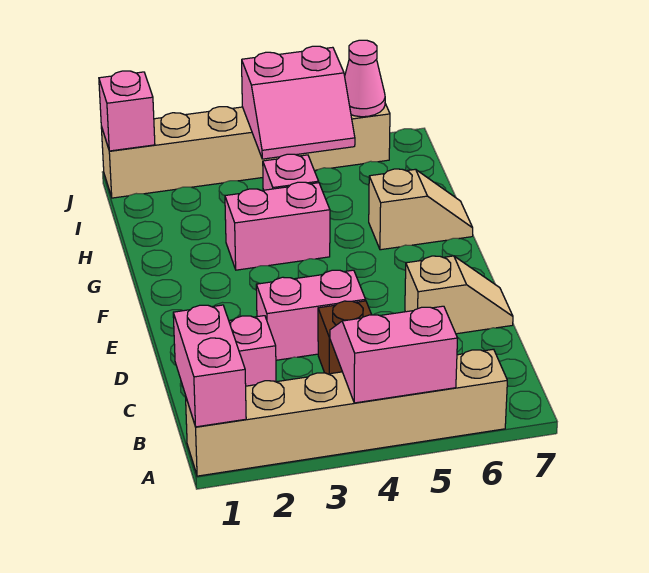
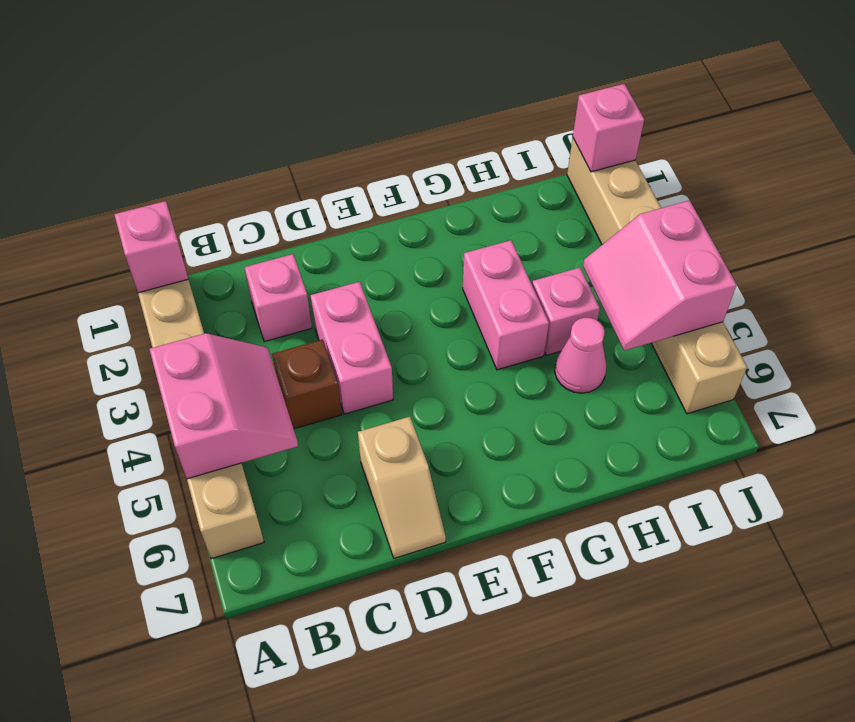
pink brick A1:B1 level 2 -> pink brick A1 level 2
tan slope G6:G7 level 1 top 6 -> none
pink cone J6 level 2 -> pink cone H5 level 1

